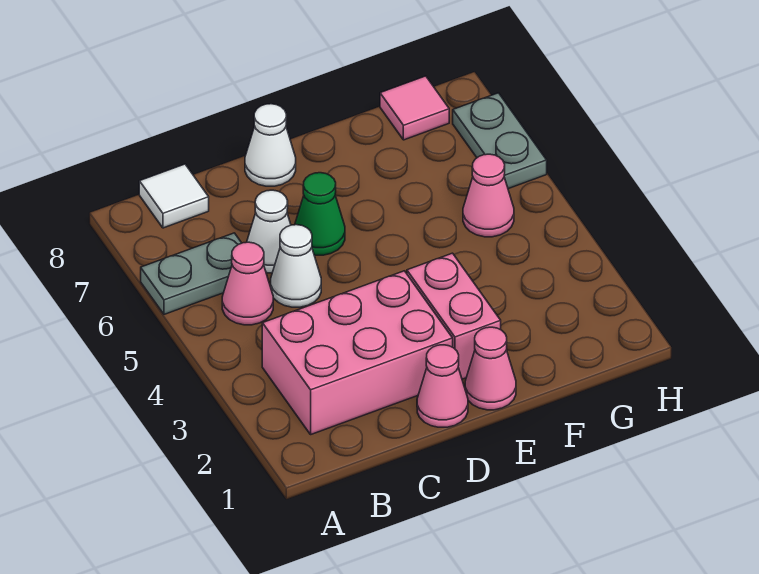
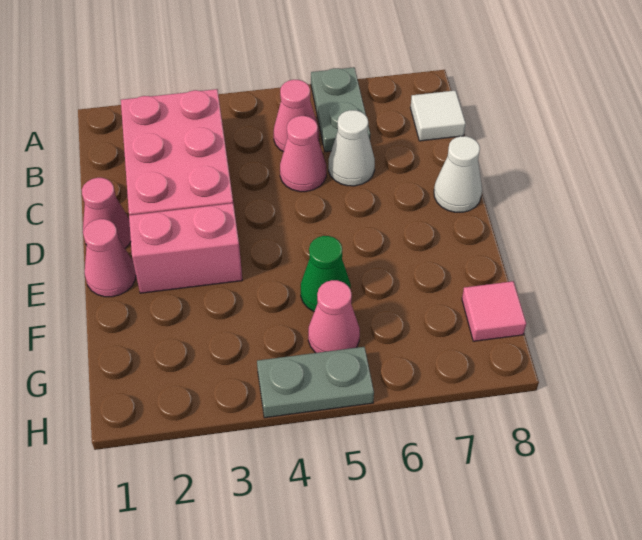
white cone C5 level 1 -> pink cone C5 level 1
green cone D6 level 1 -> green cone F5 level 1
grey plate H6:H7 level 1 -> grey plate H4:H5 level 1

